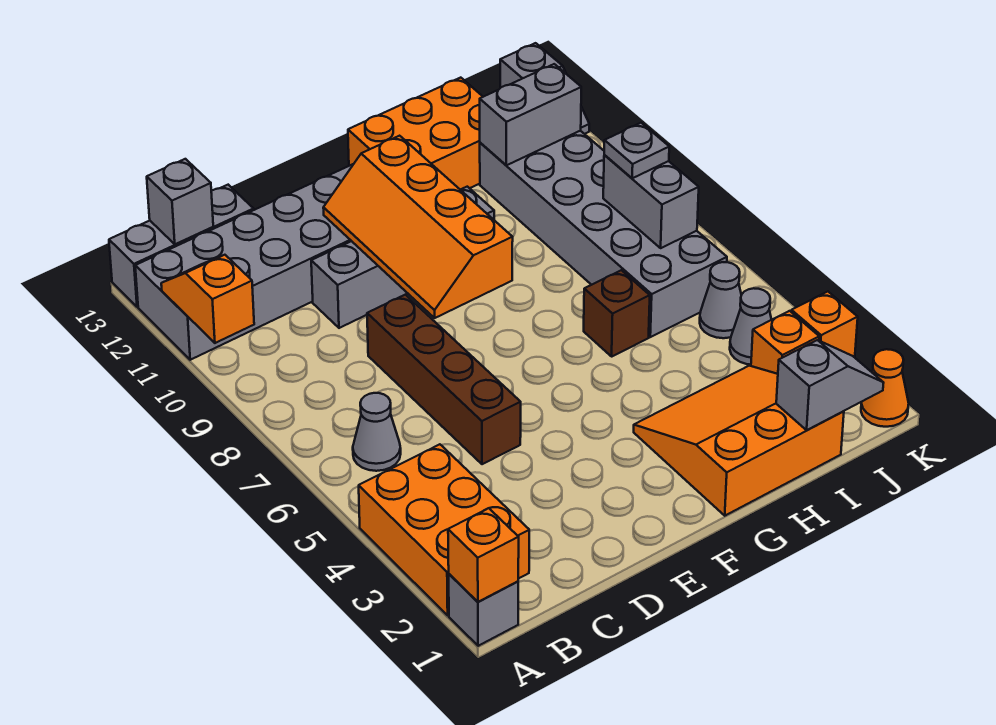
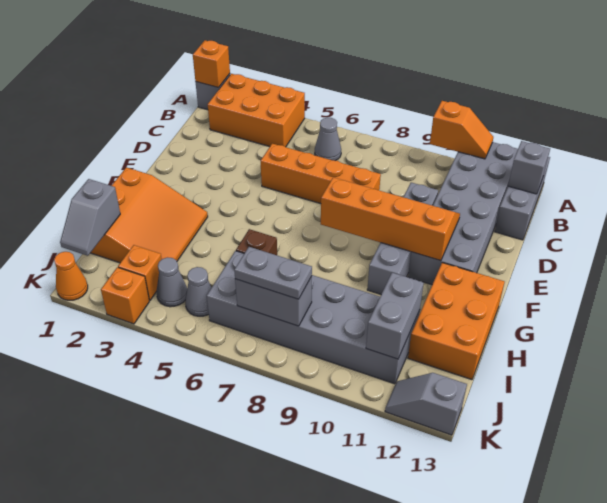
brown brick D5:D8 level 1 -> orange brick D5:D8 level 1
grey plate J8 level 3 -> grey plate J7:J8 level 3

